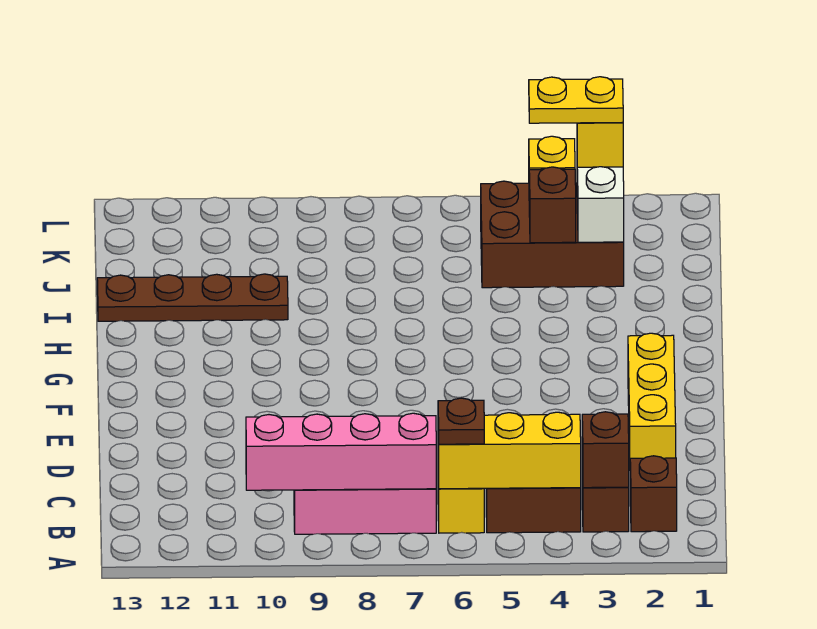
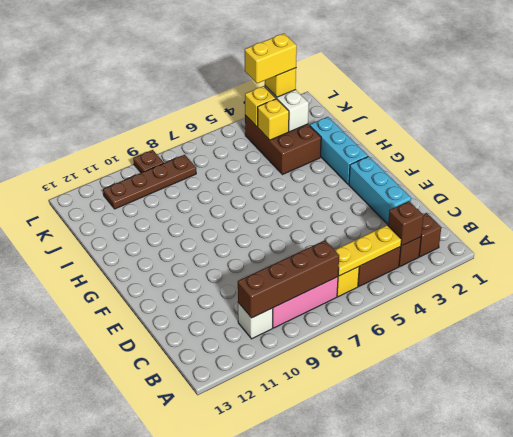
yellow brick B4:B6 level 2 -> yellow plate B4:B6 level 2
brown plate B6 level 3 -> brown plate L9 level 1
pink brick B7:B10 level 2 -> brown brick B7:B10 level 2
none -> white brick B10 level 1
yellow brick D2:F2 level 1 -> cyan brick D2:F2 level 1
none -> cyan brick G2:I2 level 1
brown plate I10:I13 level 1 -> brown plate K8:K11 level 1
brown brick J3:K5 level 1 -> brown brick I3:K4 level 1
brown brick J4 level 2 -> yellow brick J4 level 2
yellow plate K3:K4 level 4 -> yellow brick K3:K4 level 4

